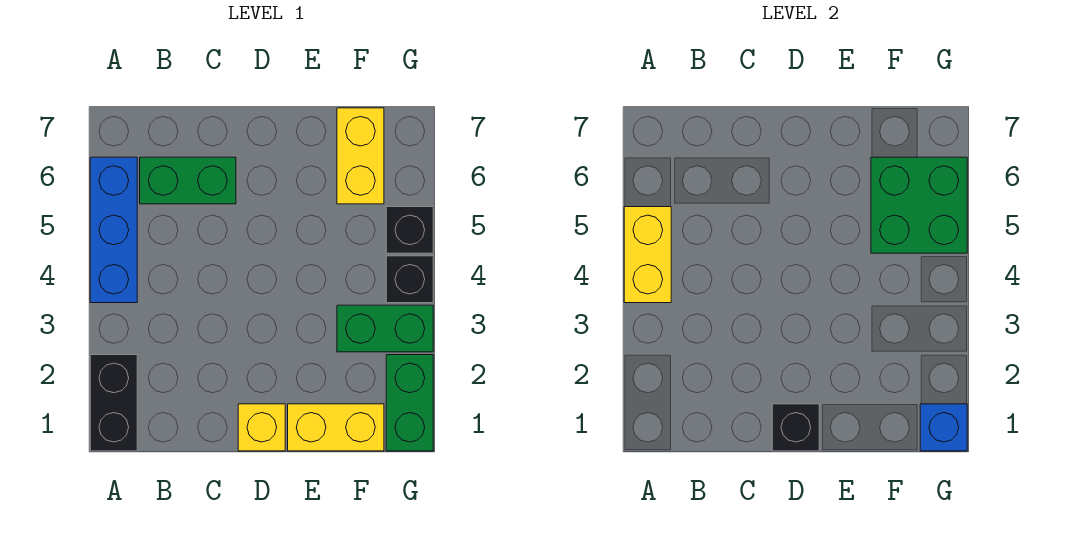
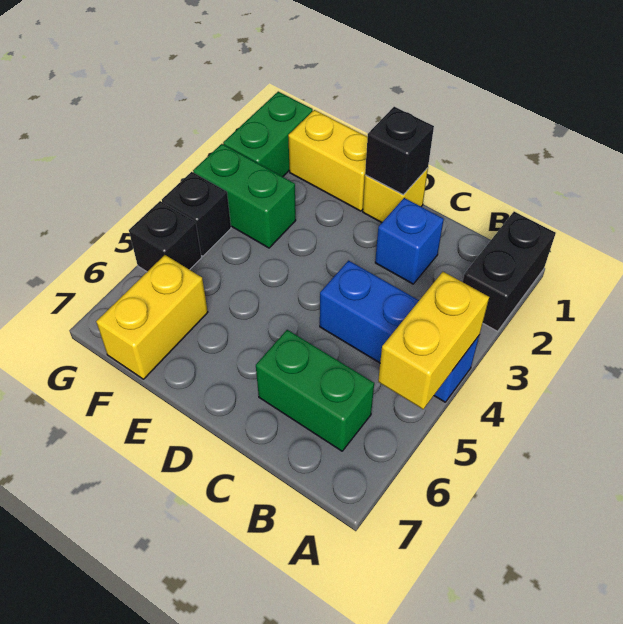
blue brick A4:A6 level 1 -> blue brick A4:C4 level 1
green brick F5:G6 level 2 -> none
blue brick G1 level 2 -> blue brick C2 level 1

